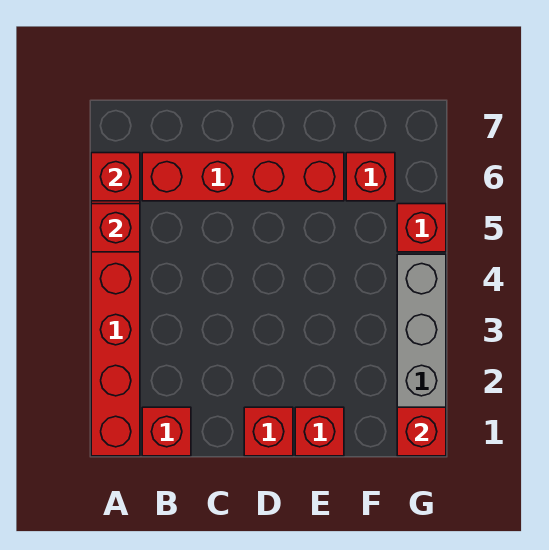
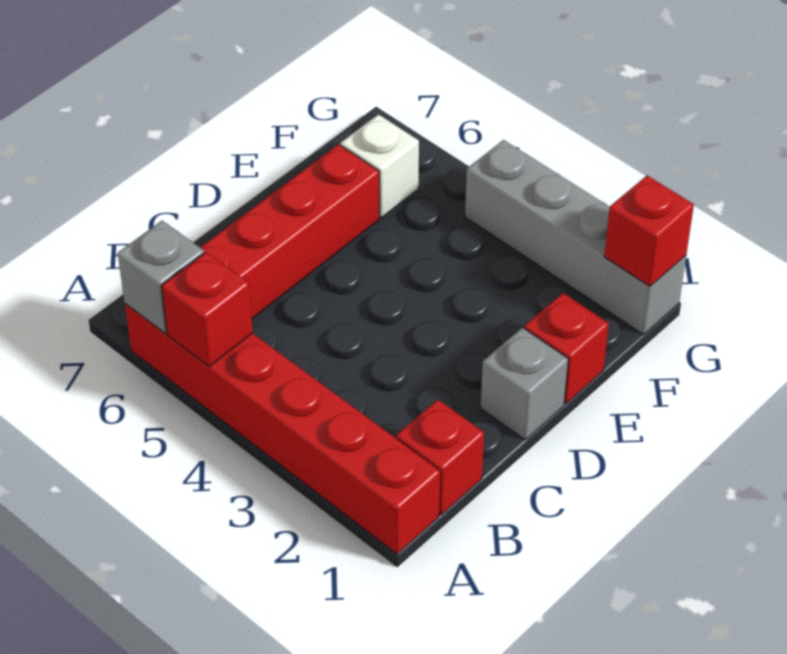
red brick A6 level 2 -> grey brick A6 level 2
red brick D1 level 1 -> grey brick D1 level 1
red brick F6 level 1 -> white brick F6 level 1
red brick G5 level 1 -> none

